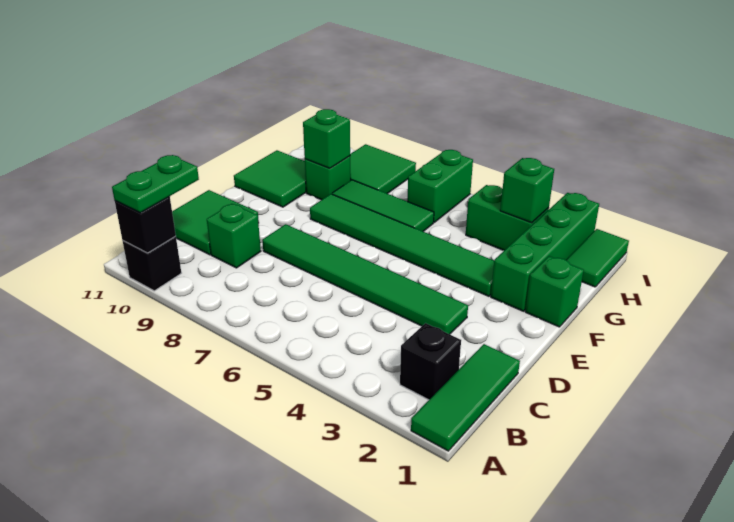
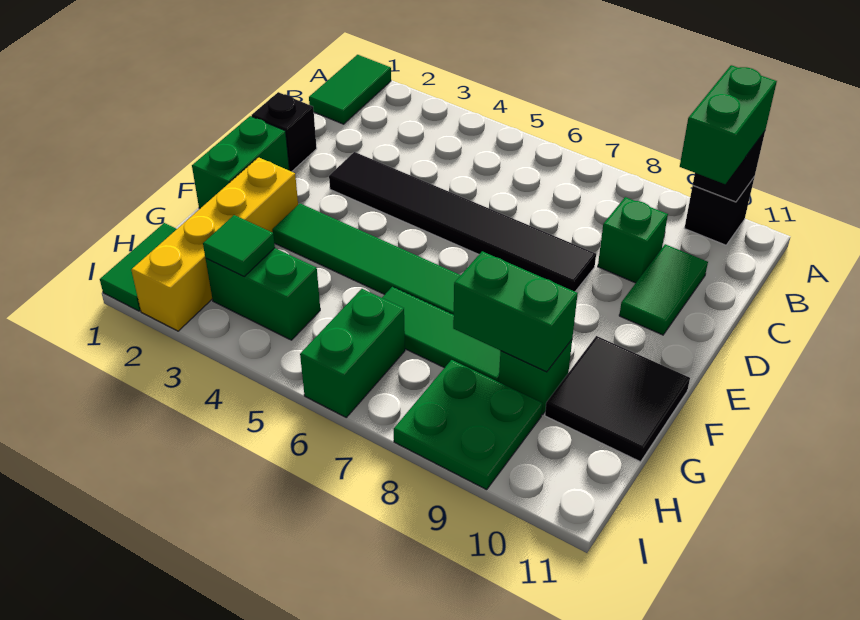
green tile A1:C1 level 1 -> green tile A1:B1 level 1
green plate A10:B10 level 3 -> green brick A10:B10 level 3
black brick B2 level 1 -> black brick D1 level 1
green tile C10:D11 level 1 -> green tile C10:D10 level 1
green tile D3:D8 level 1 -> black tile D3:D8 level 1
green brick F1 level 1 -> green brick E1:F1 level 1
green brick F2:I2 level 1 -> yellow brick F2:I2 level 1
green tile F10:G11 level 1 -> black tile F10:G11 level 1
green brick G9 level 2 -> green brick G8:G9 level 2
green brick H3 level 2 -> green tile H3 level 2
green tile H8:I9 level 1 -> green plate H8:I9 level 1

